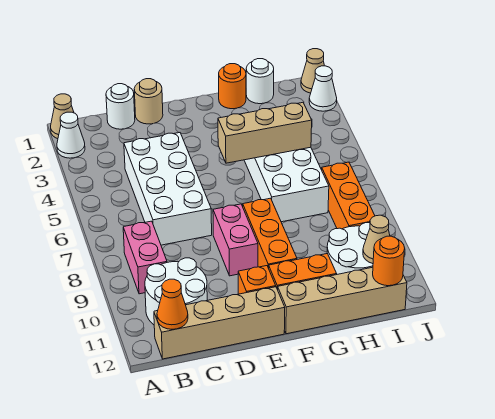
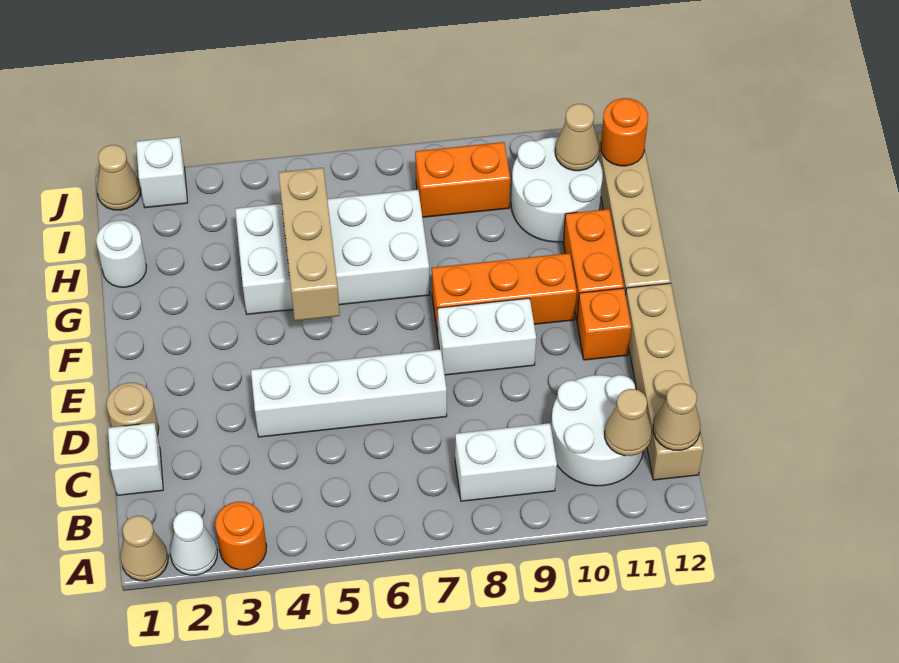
pink brick B8:B9 level 1 -> white brick B8:B9 level 1
none -> tan cone B11 level 2
orange cone B12 level 2 -> tan cone B12 level 2
white round brick C1 level 1 -> white brick C1 level 1
white brick C4:D7 level 1 -> white brick D4:D7 level 1
pink brick E8:E9 level 1 -> white brick E8:E9 level 1
orange round brick G1 level 1 -> orange round brick A3 level 1
orange brick I7:I9 level 1 -> orange brick I8:I9 level 1
white cone J2 level 1 -> white brick J2 level 1

